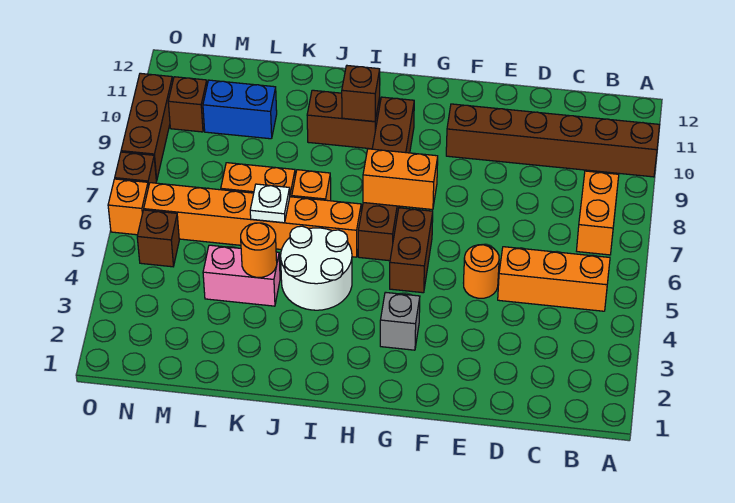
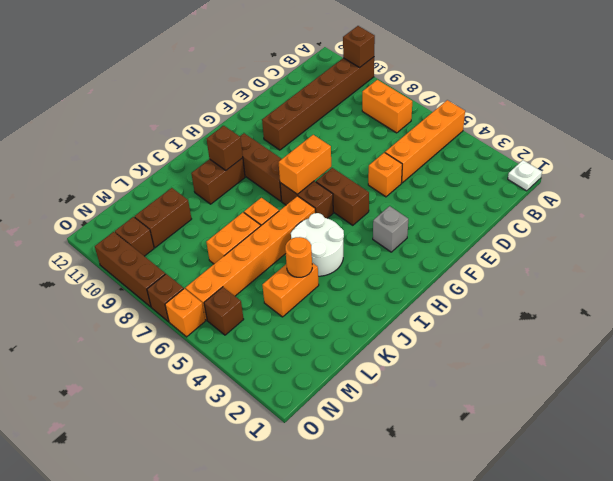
none -> brown brick A10 level 2
orange brick B5:D5 level 1 -> orange brick A5:D5 level 1
orange round brick E5 level 1 -> orange brick E5 level 1
pink brick K4:L4 level 1 -> orange brick K4:L4 level 1
white plate K6 level 2 -> white plate A1 level 1
blue brick L10:M10 level 1 -> brown brick L10:M10 level 1

